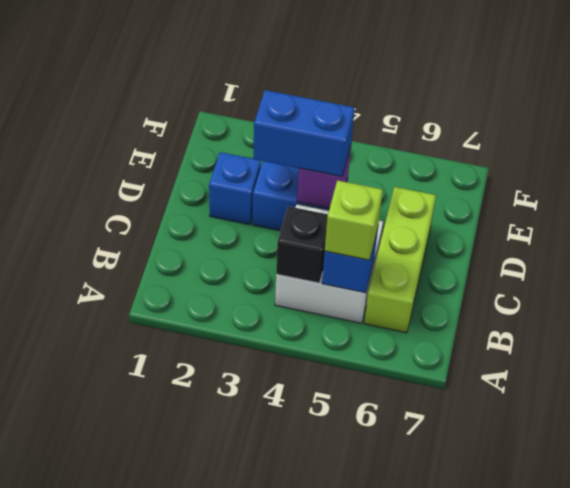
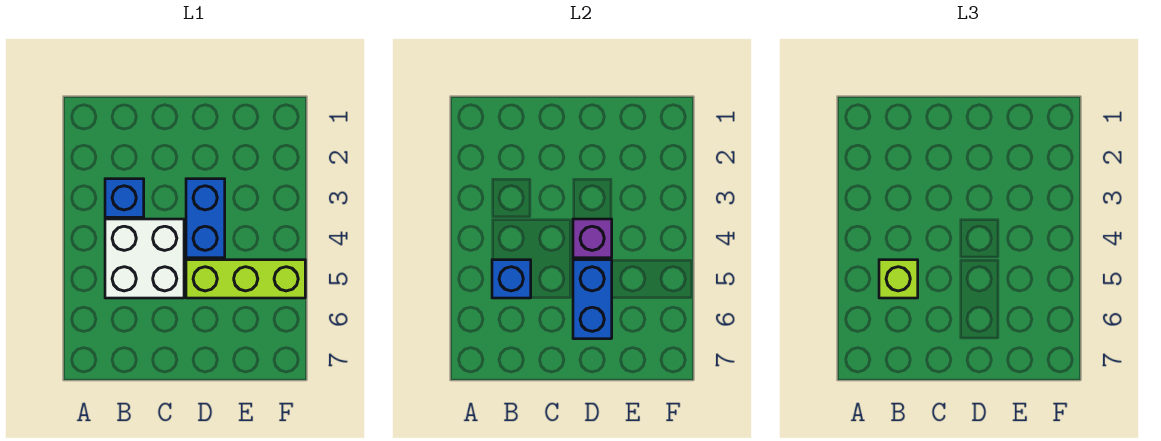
black brick B4 level 2 -> none
lime brick B6:D6 level 1 -> lime brick D5:F5 level 1
blue brick D2 level 1 -> blue brick B3 level 1
blue brick D3:D4 level 3 -> blue brick D5:D6 level 2

